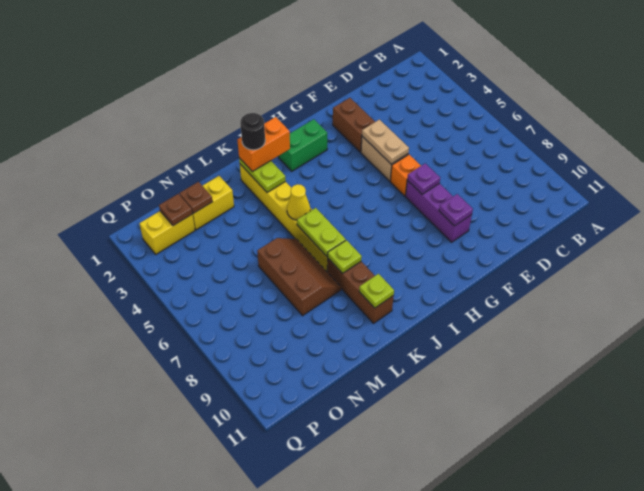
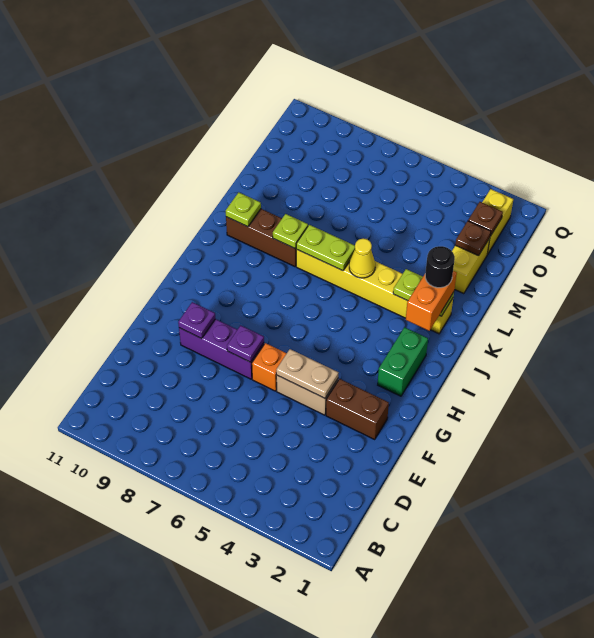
brown slope L6:M8 level 1 top M -> none

